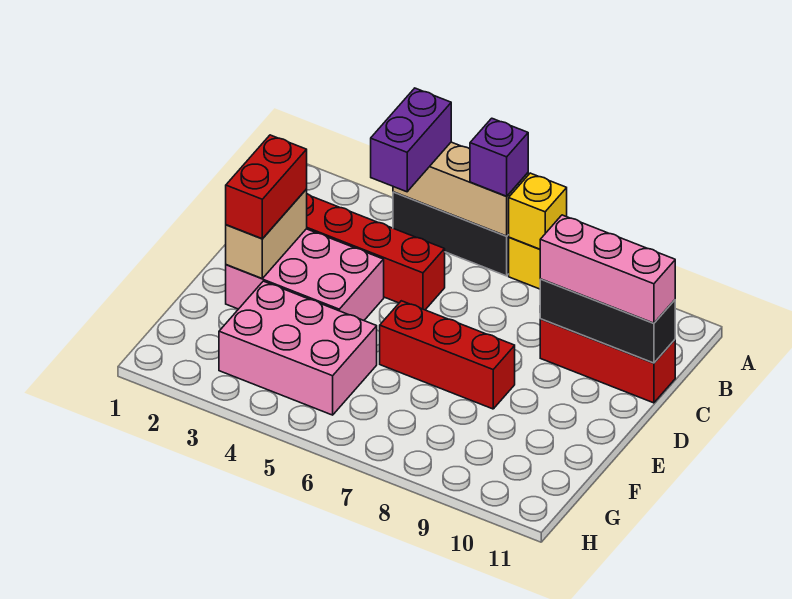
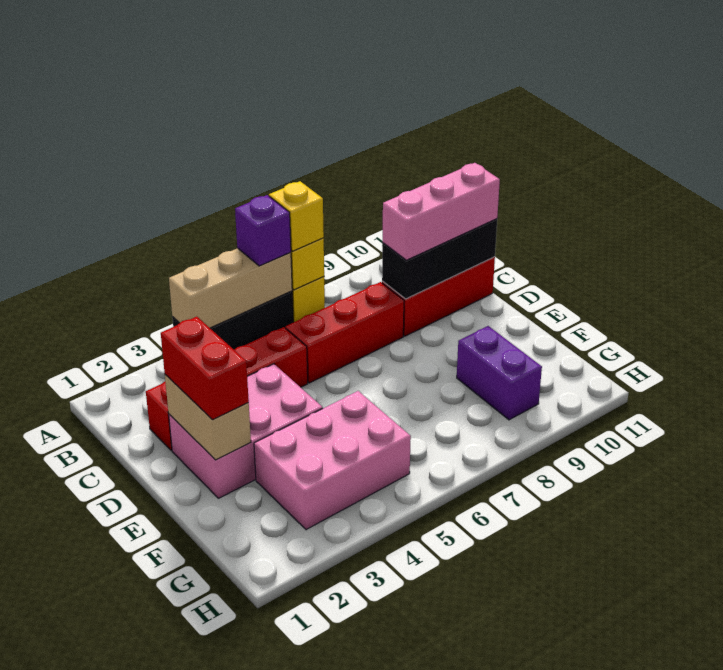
purple brick A4:B4 level 3 -> purple brick F9:G9 level 1
none -> yellow brick A7 level 3
red brick E6:E8 level 1 -> red brick C6:C8 level 1

